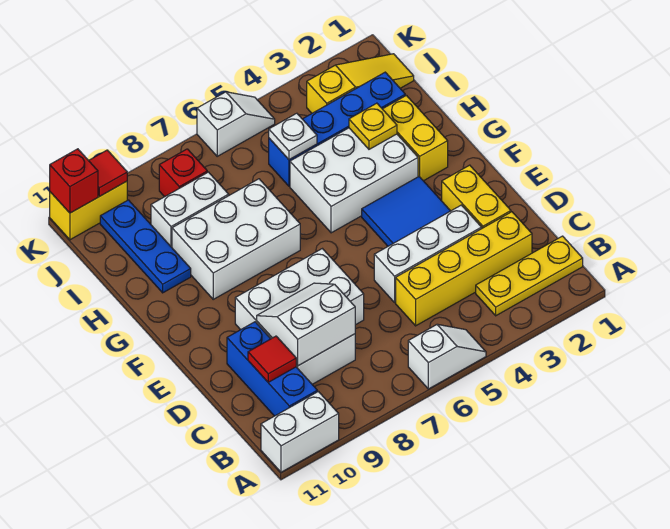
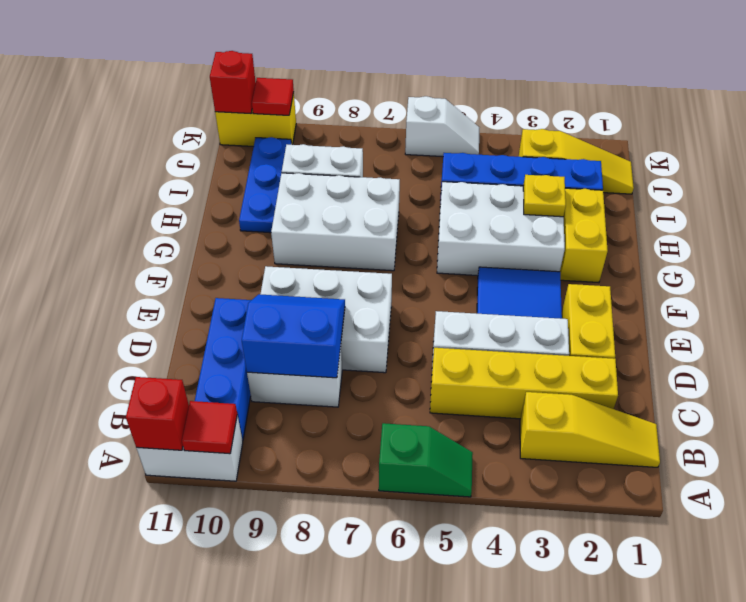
white slope A5:A6 level 1 top 6 -> green slope A5:A6 level 1 top 6
yellow plate B1:B3 level 1 -> yellow slope B1:B3 level 1 top 3
white slope C8:D9 level 2 top C -> blue slope C8:D9 level 2 top C
red tile C10 level 2 -> red tile A10 level 2
white plate I5 level 2 -> none
red brick J8 level 1 -> red brick A11 level 2

